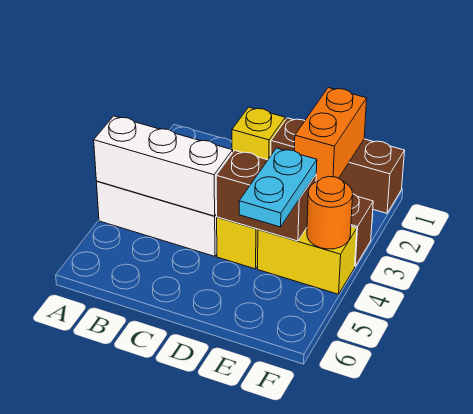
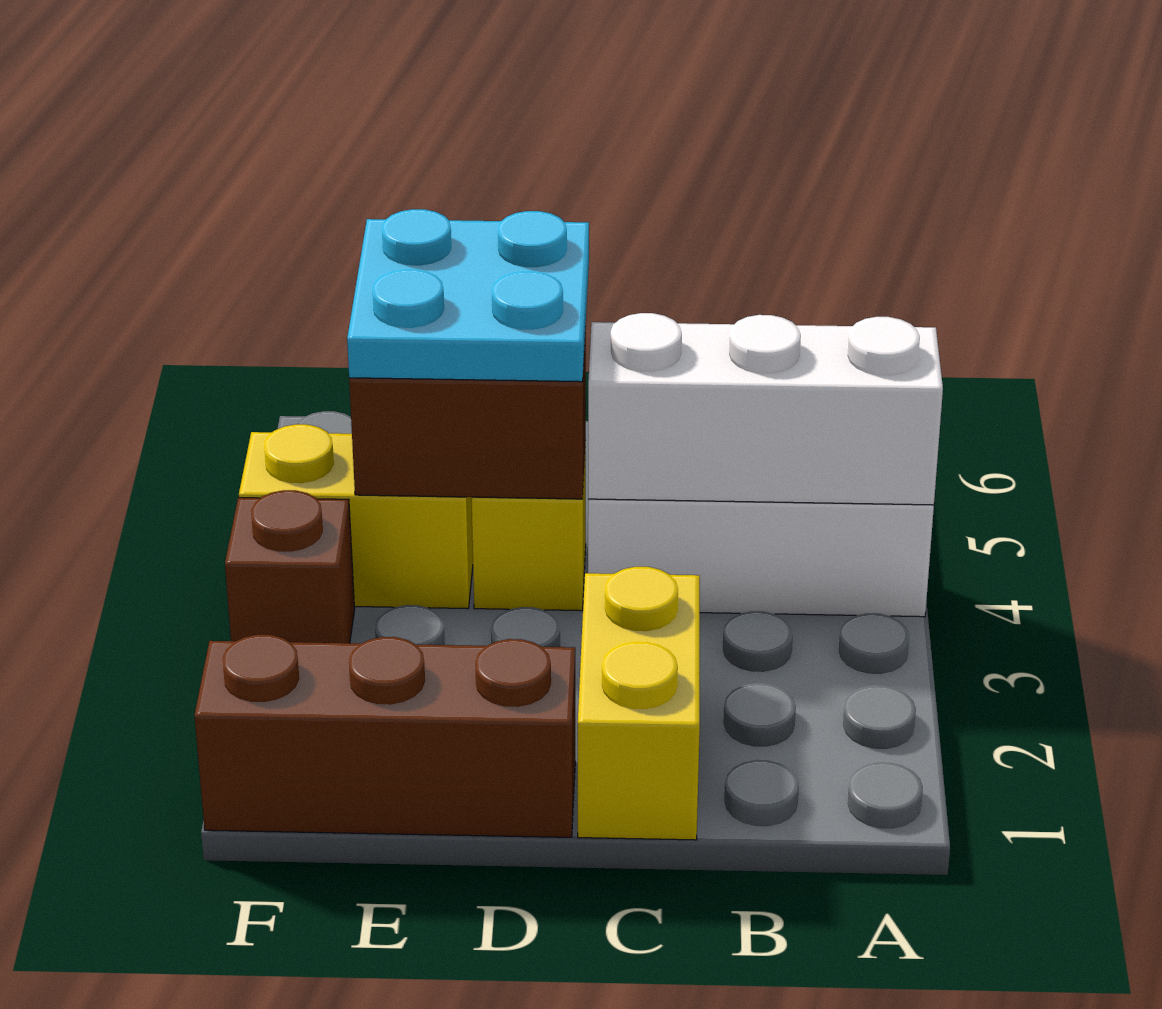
yellow brick C1 level 1 -> yellow brick C1:C2 level 1
orange brick E1:E2 level 2 -> none
cyan plate E4:E5 level 3 -> cyan plate D4:E5 level 3
orange round brick F4 level 2 -> none

